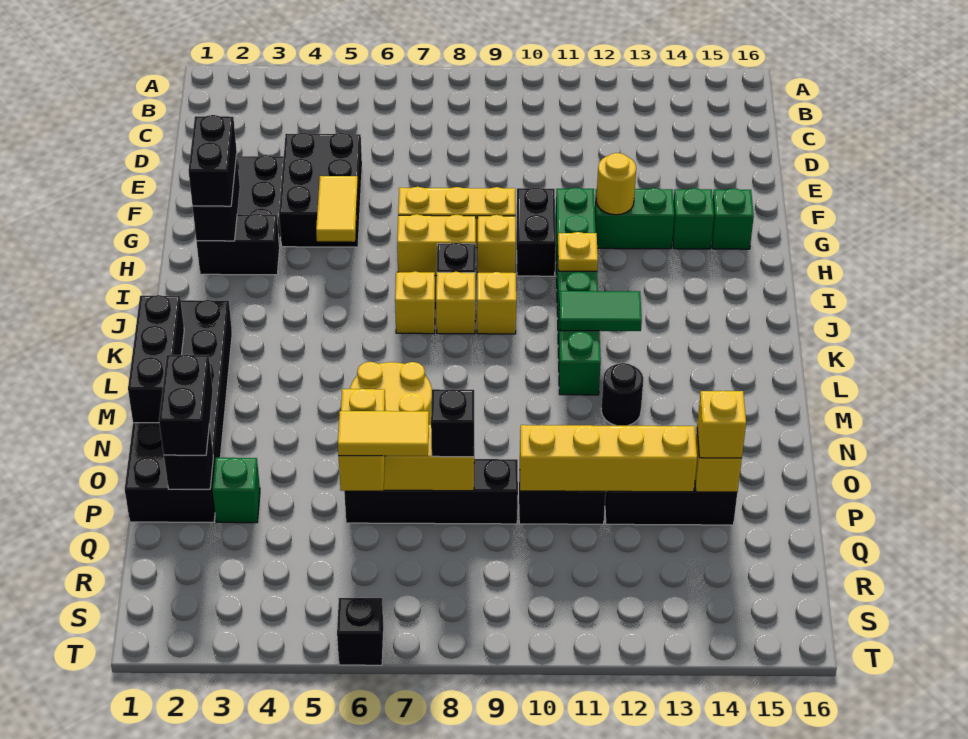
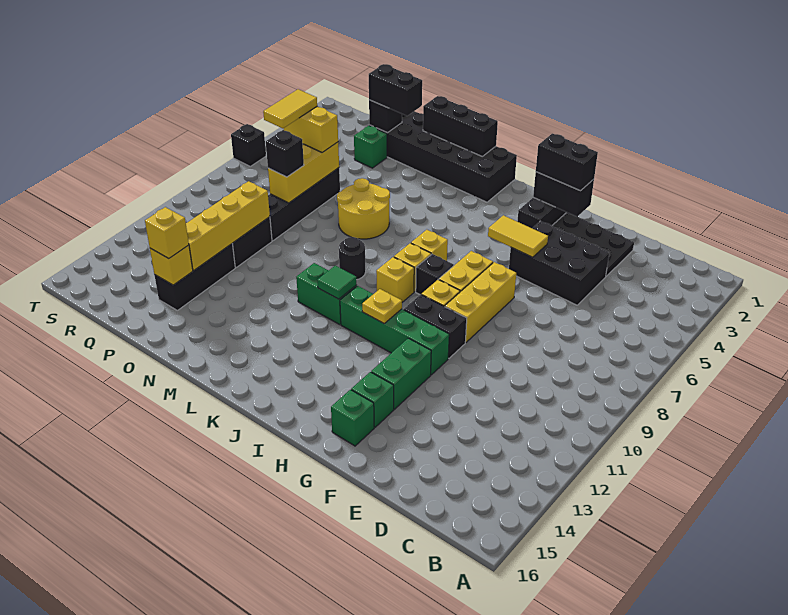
yellow round brick G12 level 2 -> none
green tile K11:K12 level 2 -> green tile K11 level 2
black round brick M12 level 1 -> black round brick L9 level 1

